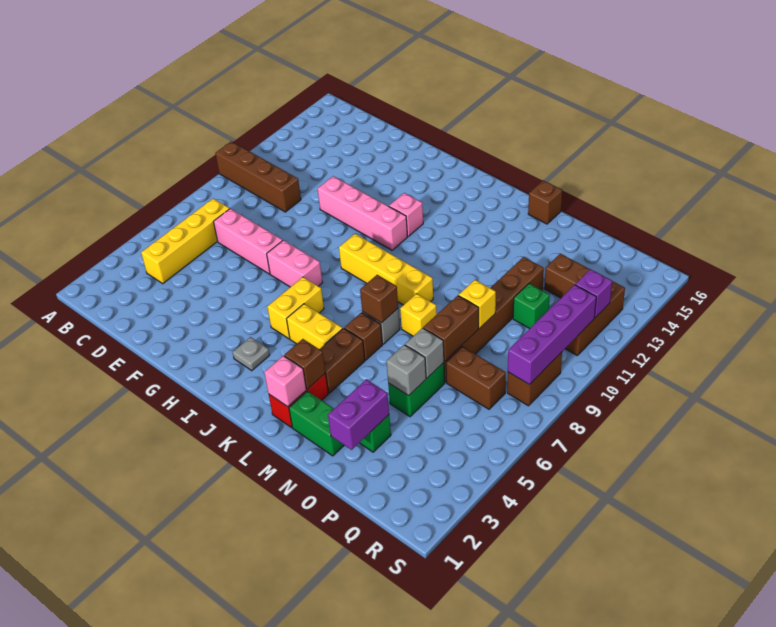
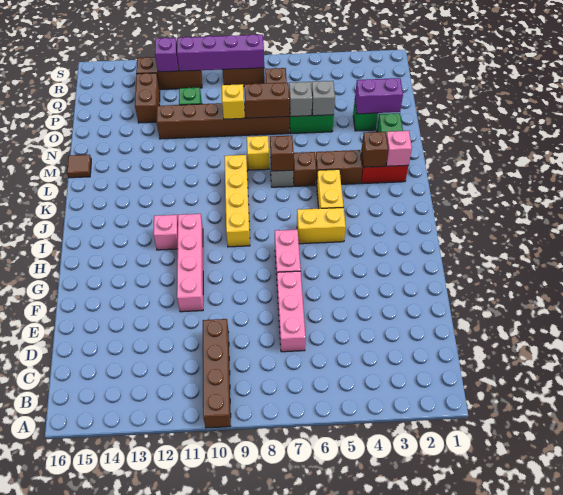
yellow brick C4:C7 level 1 -> none
grey plate I3 level 1 -> none
brown brick M16 level 1 -> brown tile M16 level 1

